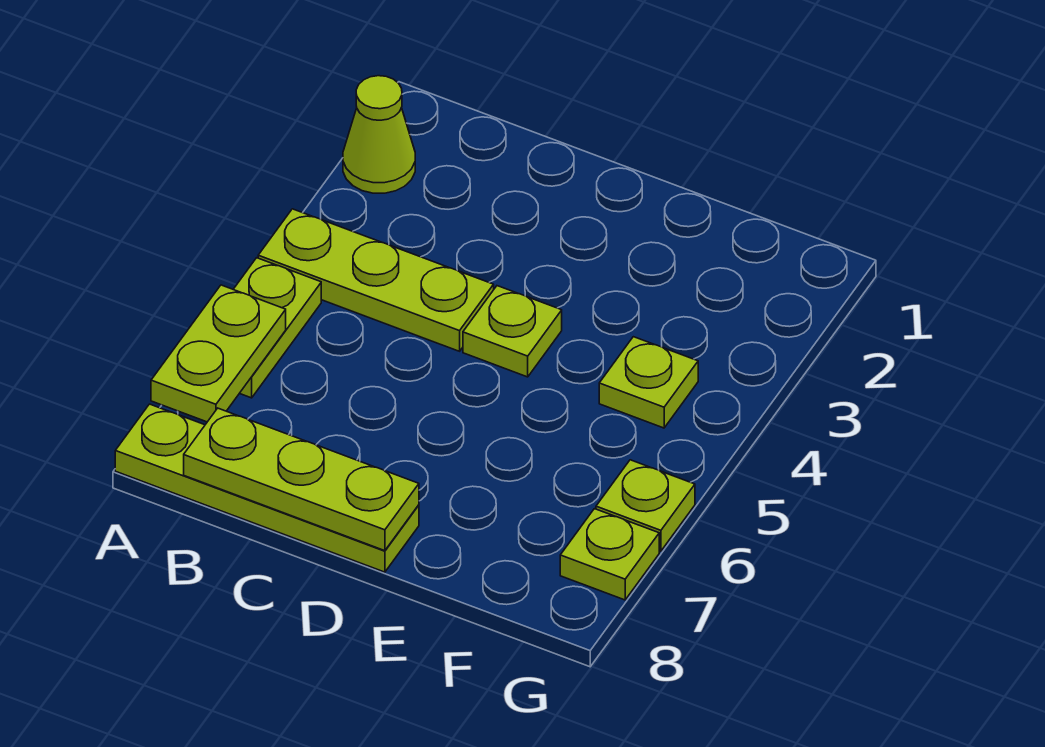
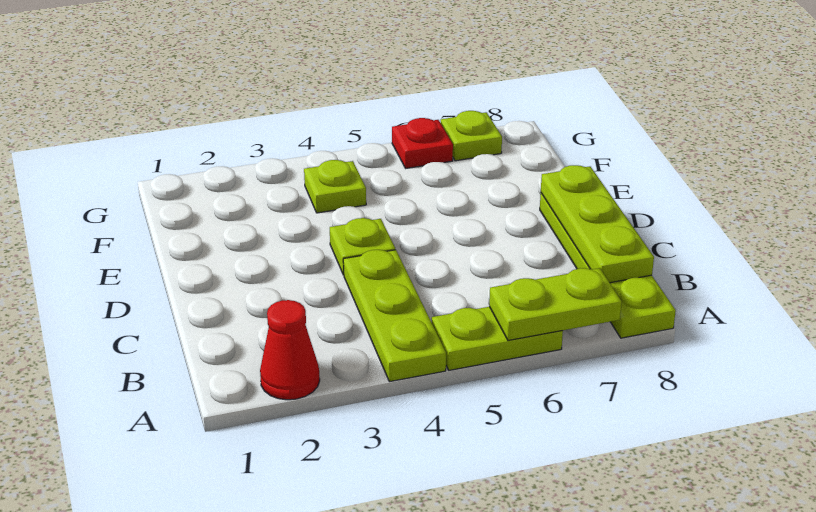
lime cone A2 level 1 -> red cone A2 level 1
lime plate G6 level 1 -> red plate G6 level 1

